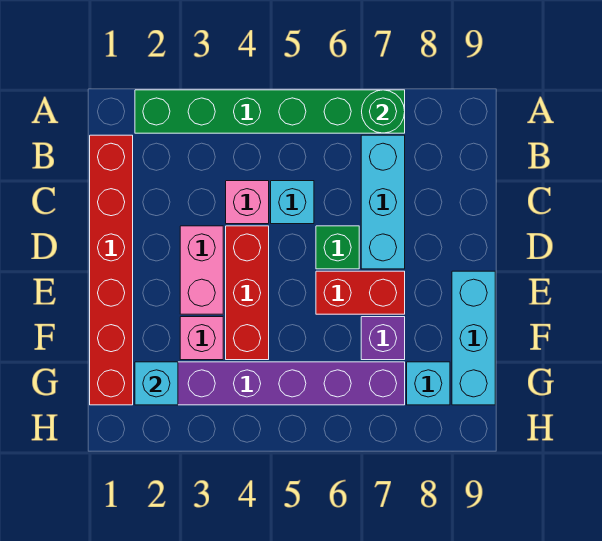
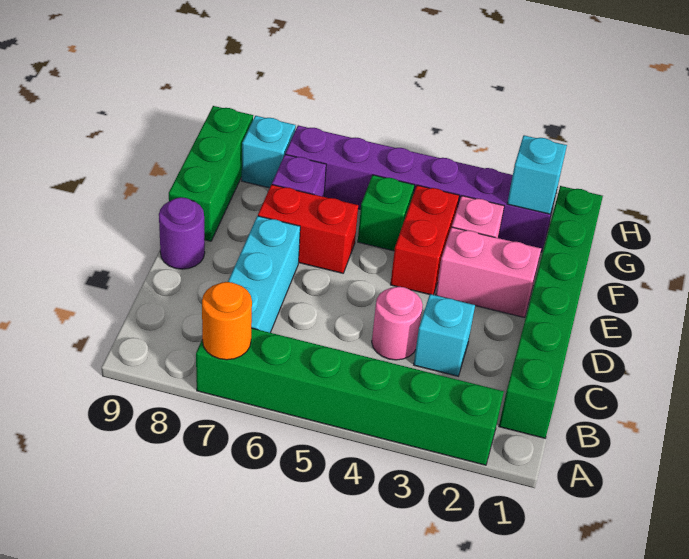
green round brick A7 level 2 -> orange round brick A7 level 2
red brick B1:G1 level 1 -> green brick B1:G1 level 1
pink brick C4 level 1 -> pink round brick C4 level 1
cyan brick C5 level 1 -> cyan brick C3 level 1
pink brick D3:E3 level 1 -> pink brick E2:E3 level 1
red brick D4:F4 level 1 -> red brick E4:F4 level 1
green brick D6 level 1 -> green brick F5 level 1
none -> purple round brick D9 level 1
cyan brick E9:G9 level 1 -> green brick E9:G9 level 1

